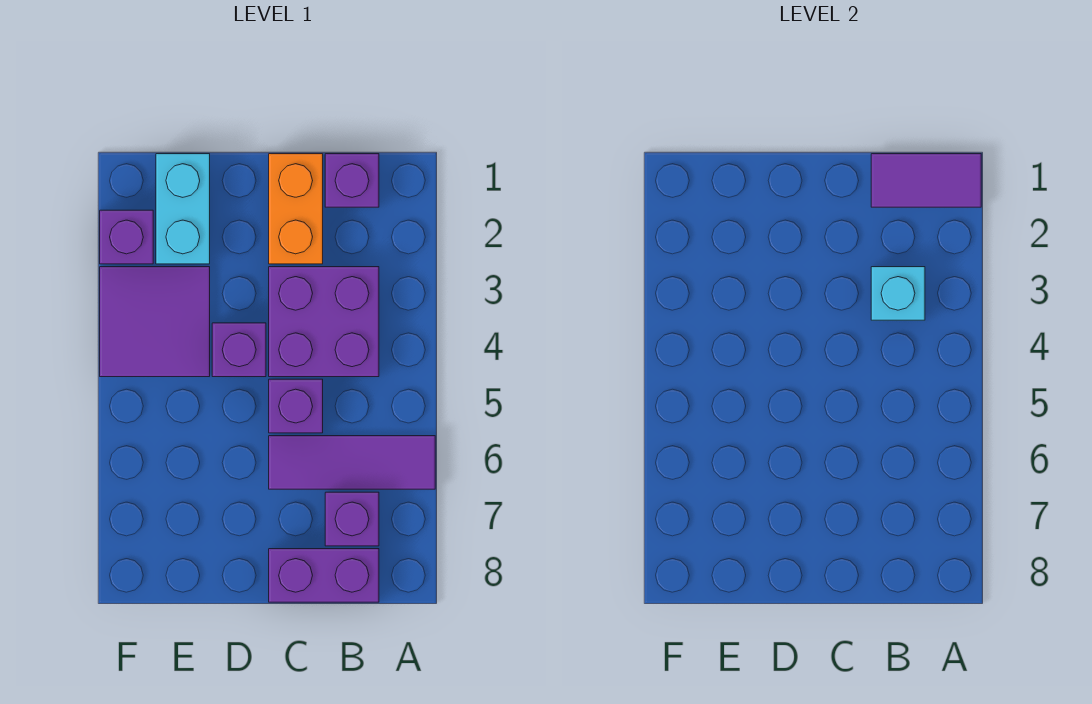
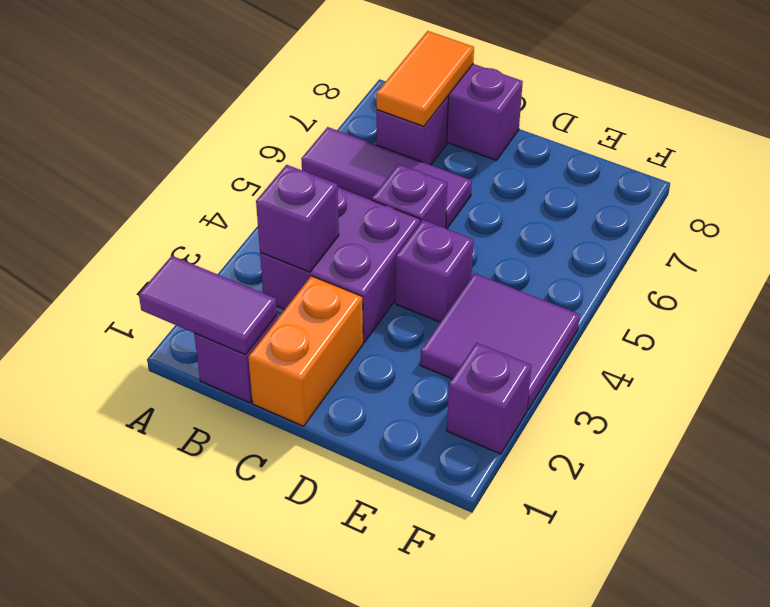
cyan brick B3 level 2 -> purple brick B3 level 2
none -> orange tile B7:B8 level 2
cyan brick E1:E2 level 1 -> none

